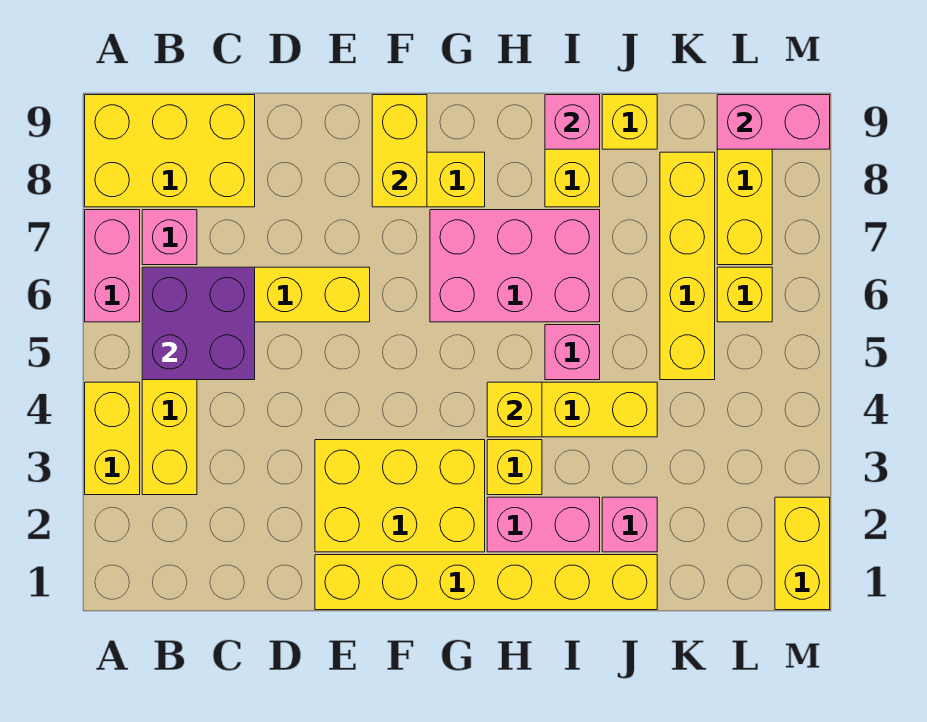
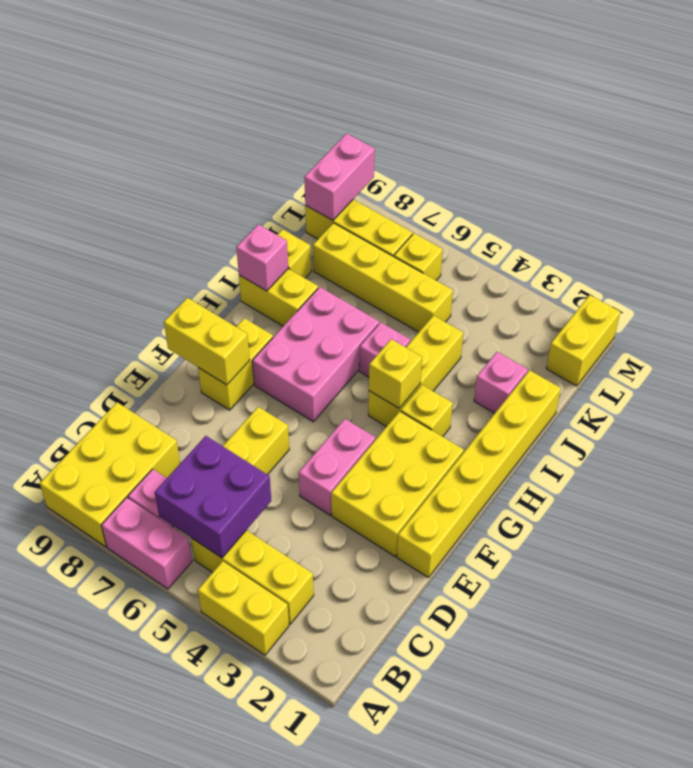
pink brick H2:I2 level 1 -> pink brick E4:F4 level 1
yellow brick M1:M2 level 1 -> yellow brick L1:M1 level 1

